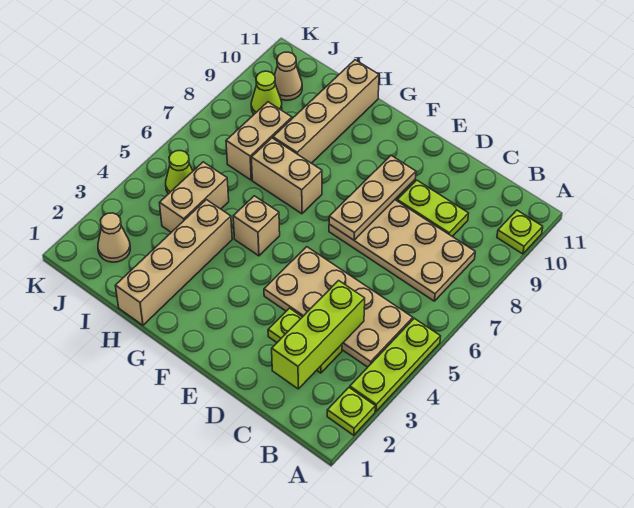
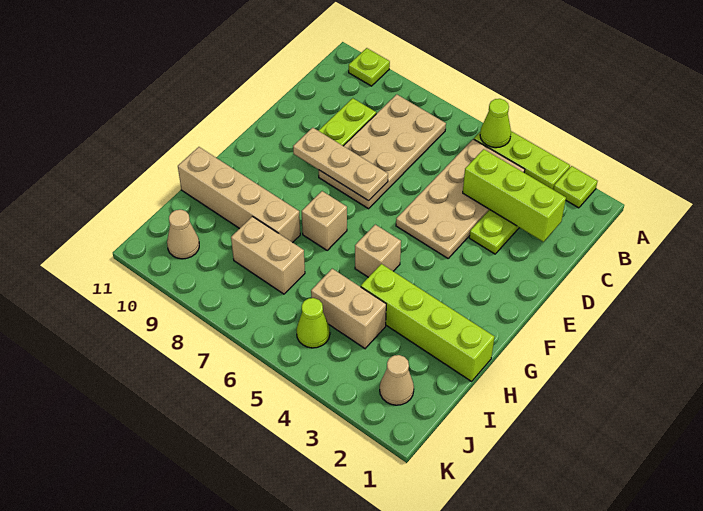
tan brick G7:H7 level 1 -> tan brick G7 level 1
tan brick H1:H4 level 1 -> lime brick H1:H4 level 1
lime cone J9 level 1 -> lime cone A5 level 2

